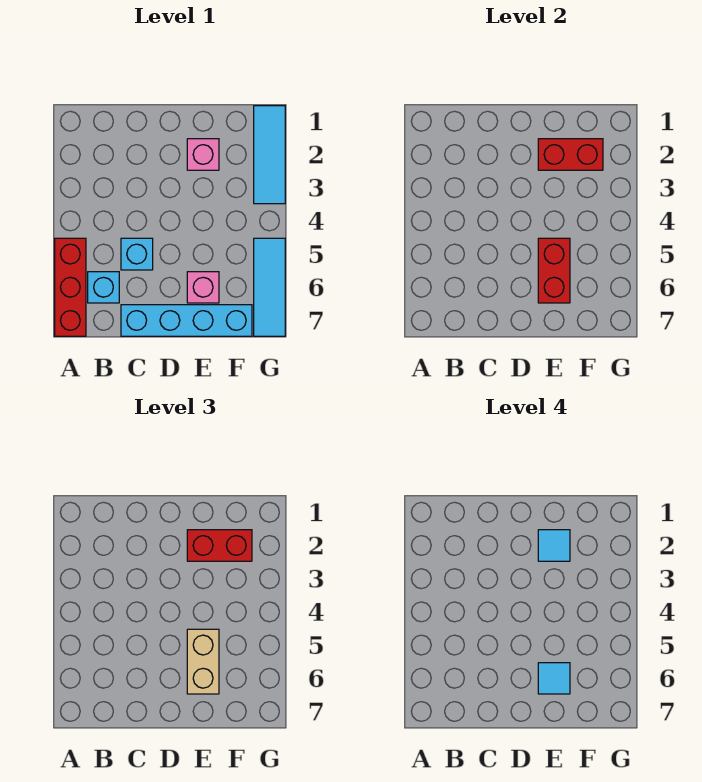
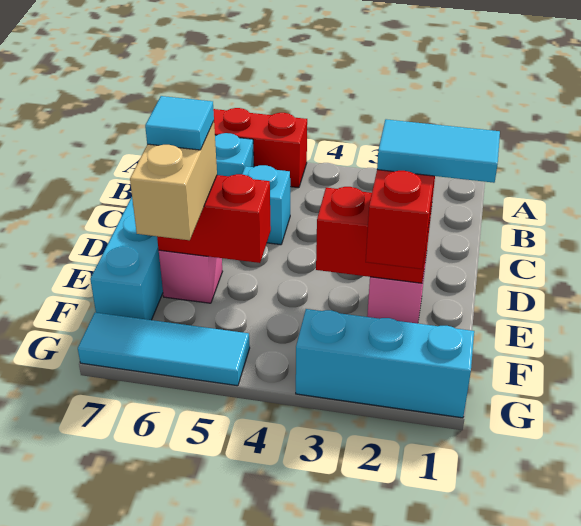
red brick E2:F2 level 2 -> red brick E2:E3 level 2
cyan tile E2 level 4 -> cyan tile E1:E2 level 4
tan brick E5:E6 level 3 -> tan brick E6:F6 level 3
cyan tile G1:G3 level 1 -> cyan brick G1:G3 level 1

